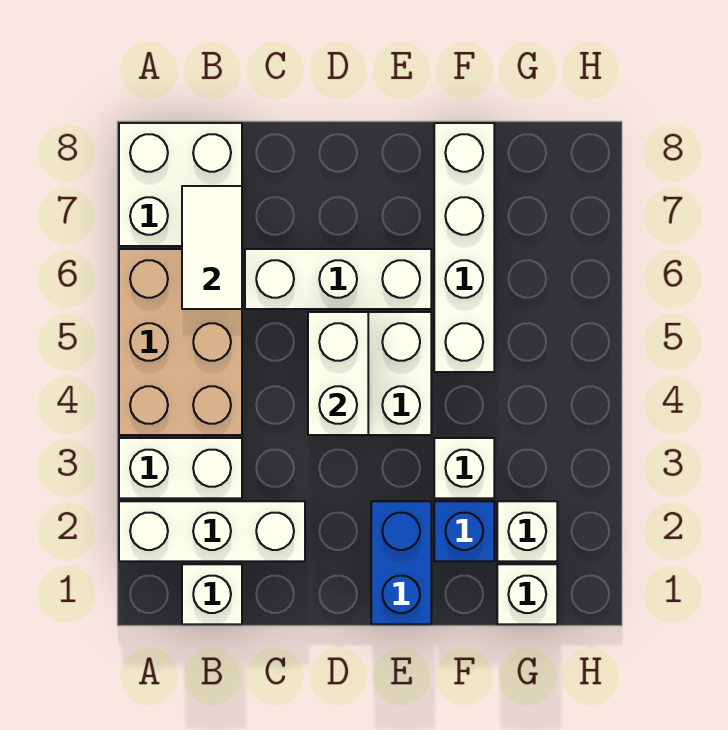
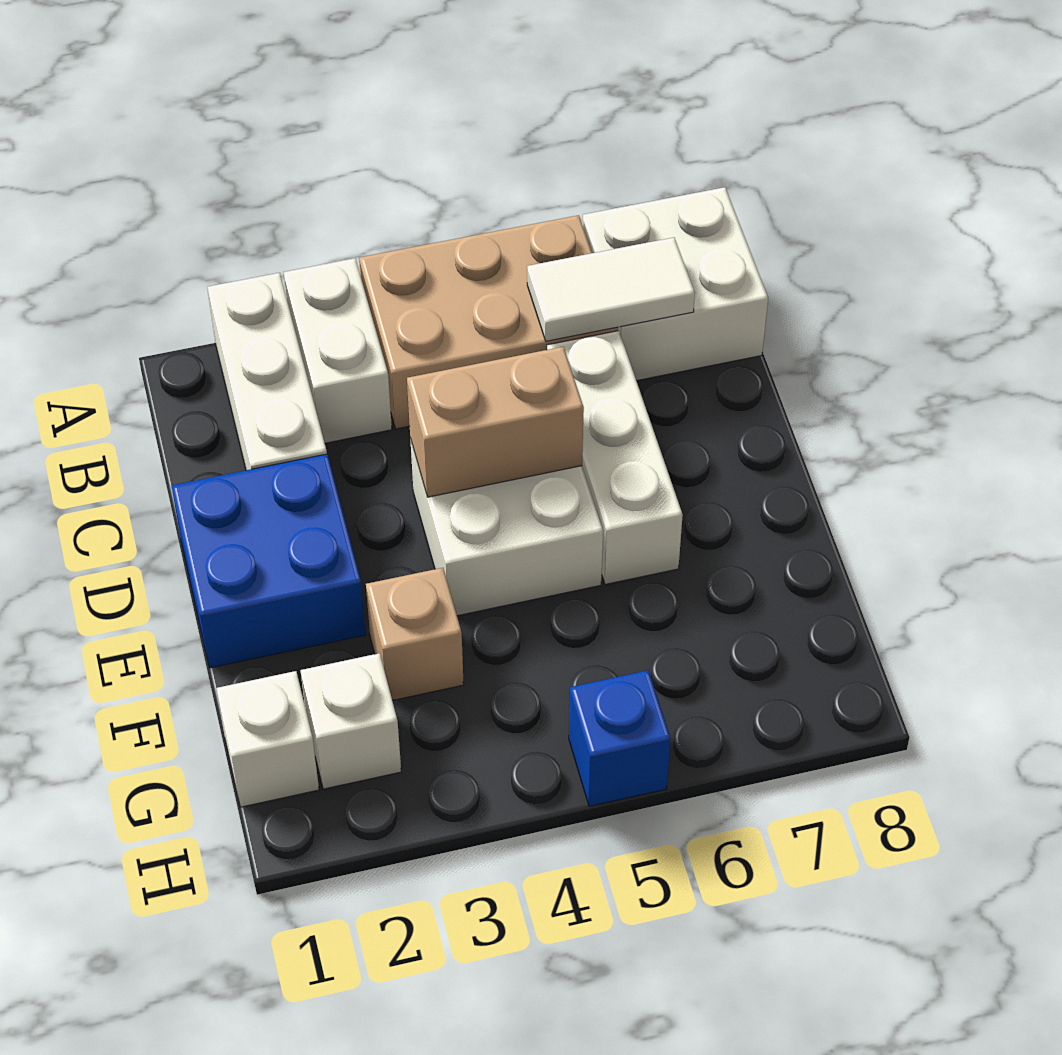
white brick B1 level 1 -> none
white brick D4:D5 level 2 -> tan brick D4:D5 level 2
blue brick E1:E2 level 1 -> blue brick D1:E2 level 1
blue brick F2 level 1 -> blue brick H5 level 1
white brick F3 level 1 -> tan brick F3 level 1
white brick F5:F8 level 1 -> none

